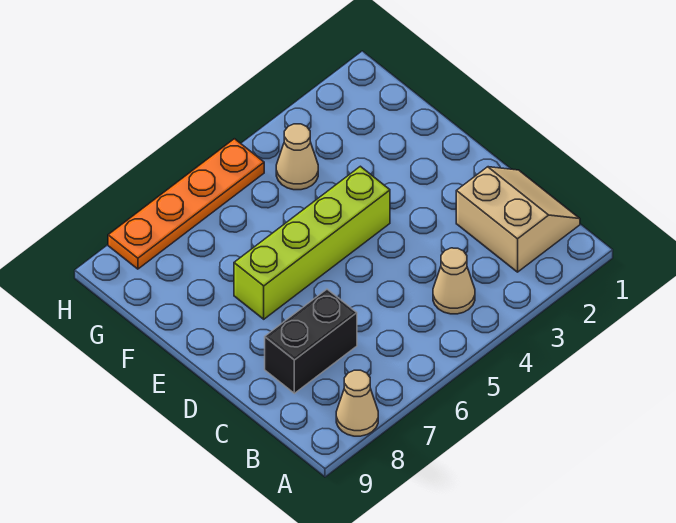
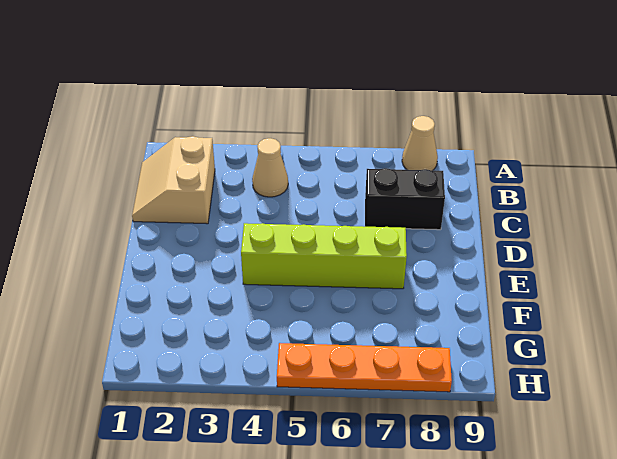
tan cone G4 level 1 -> none

